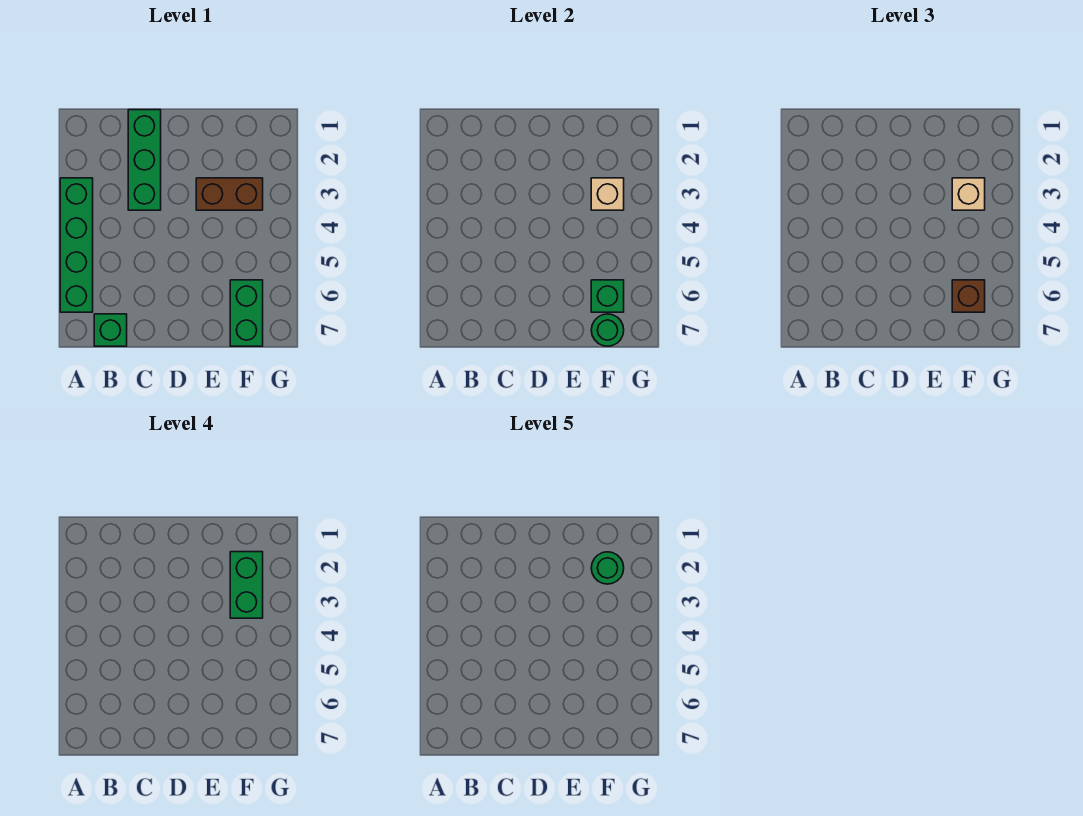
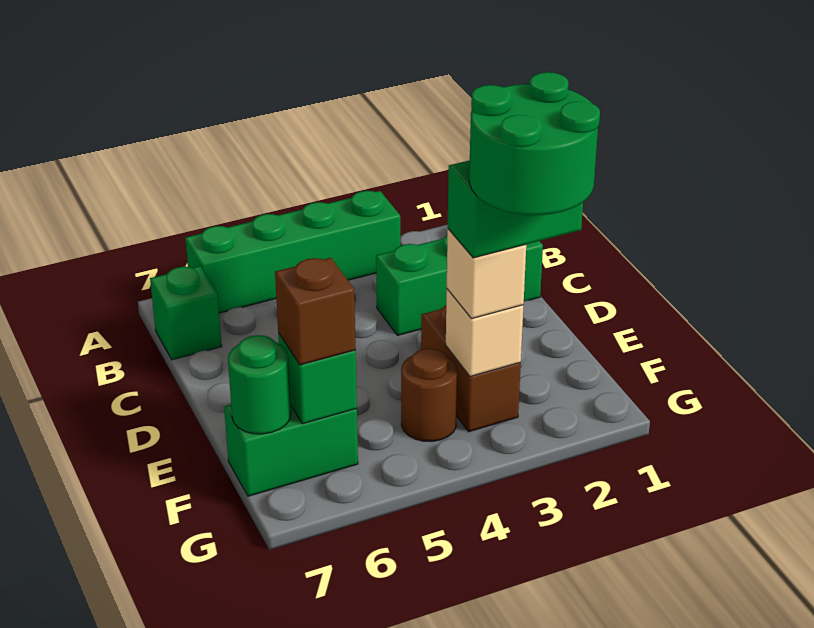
green round brick F2 level 5 -> green round brick F2:G3 level 5
none -> brown round brick F4 level 1

